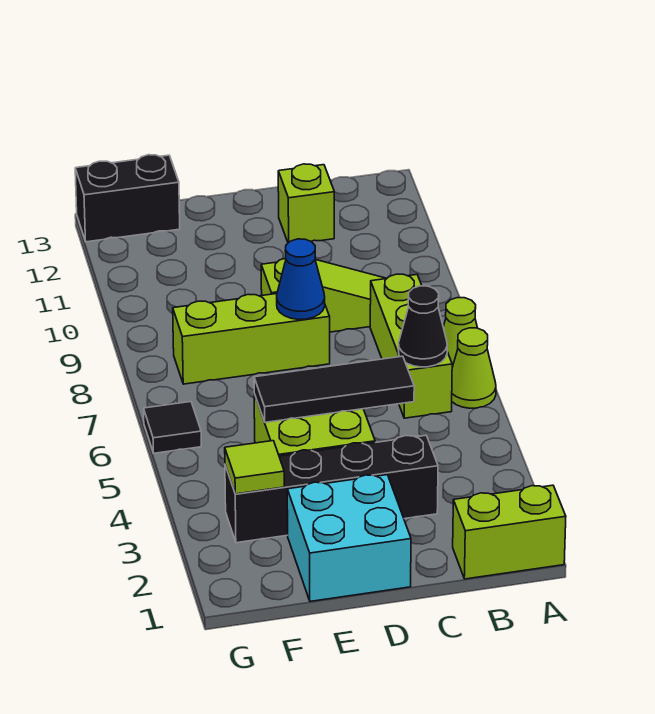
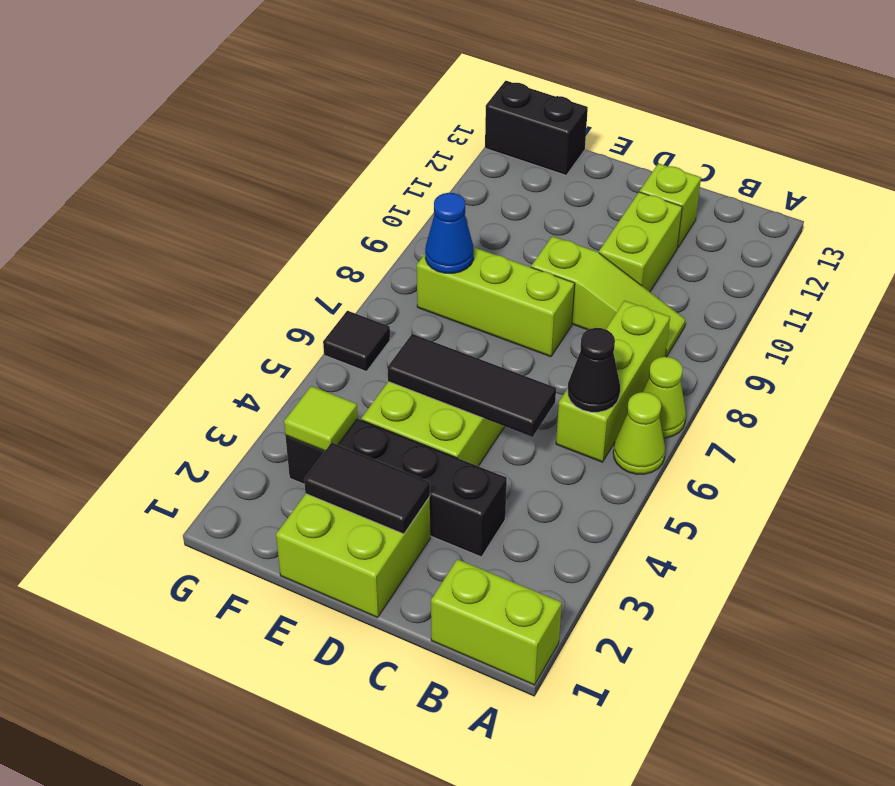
none -> lime brick C10:C11 level 1
cyan brick D1:E2 level 1 -> lime brick D1:E2 level 1
none -> black tile D2:E2 level 2
blue cone D8 level 2 -> blue cone F8 level 2

